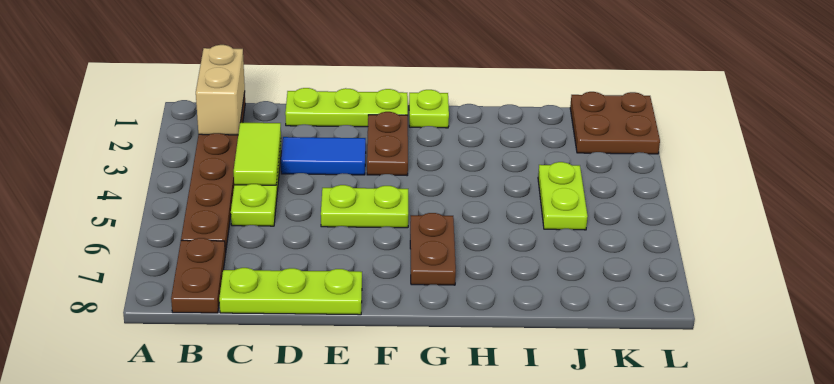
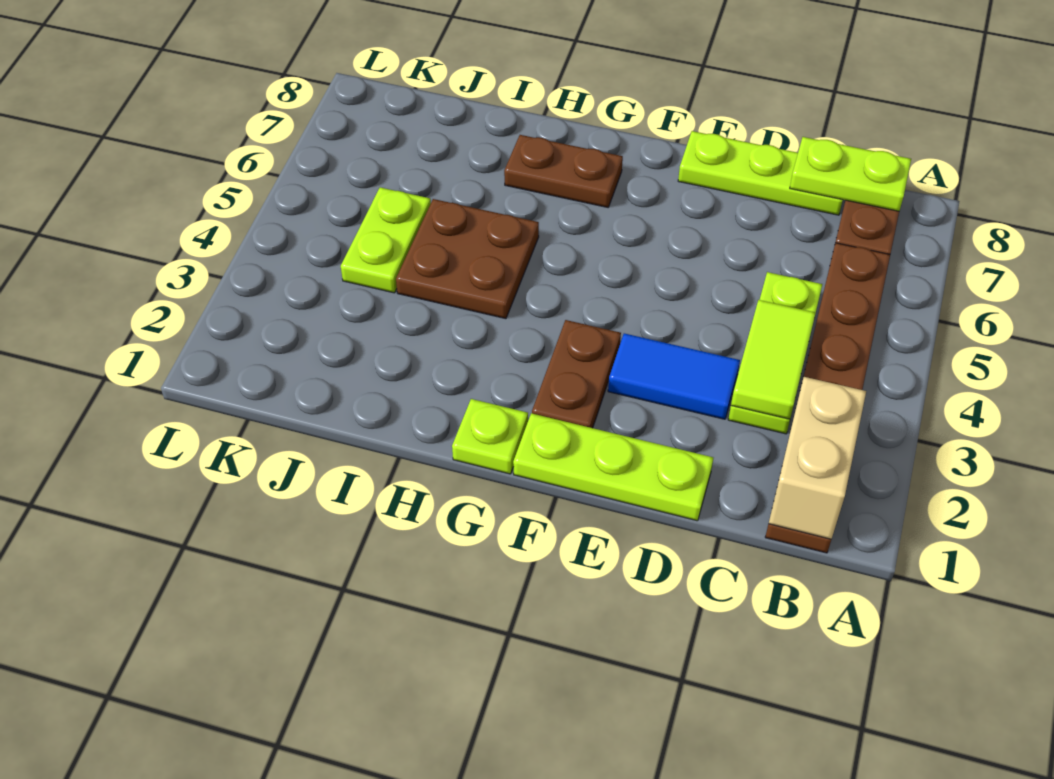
lime plate E5:F5 level 1 -> lime plate B8:C8 level 2
brown plate G6:G7 level 1 -> brown plate G7:H7 level 1
brown plate K1:L2 level 1 -> brown plate H4:I5 level 1

